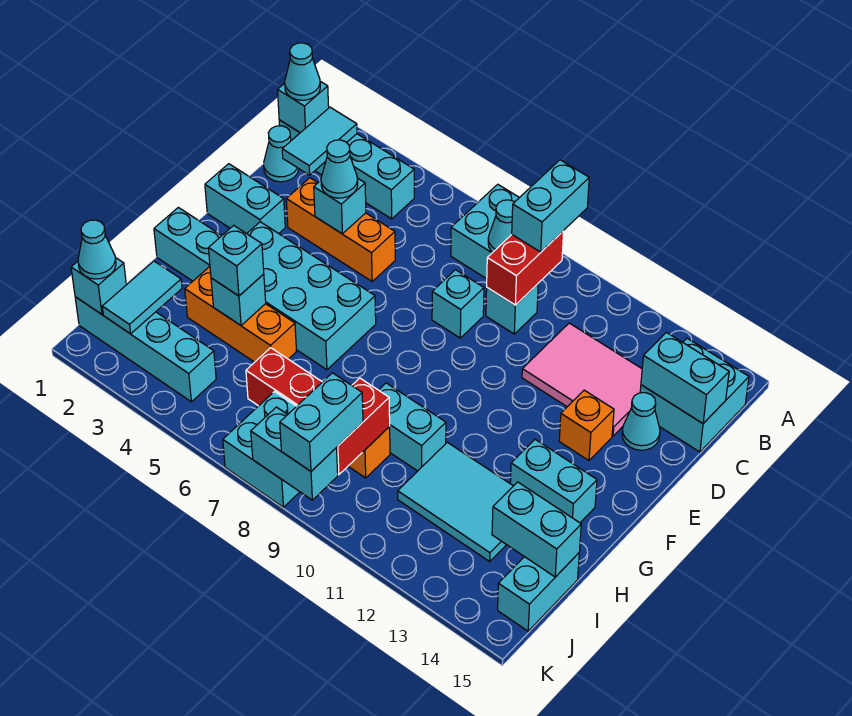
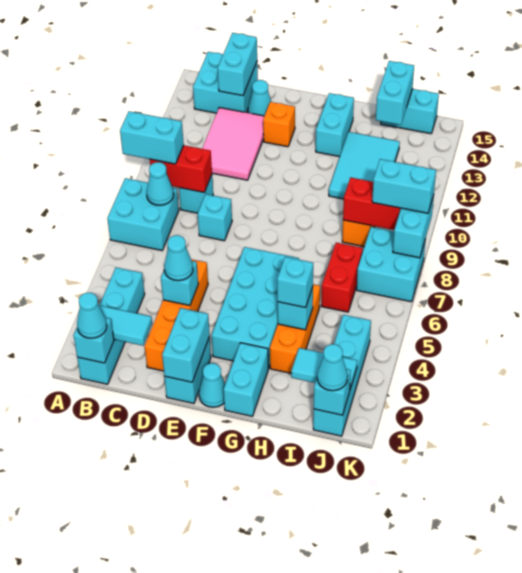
cyan cone C1 level 1 -> cyan cone F1 level 1
orange brick D3:D5 level 1 -> orange brick D2:D5 level 1
cyan brick H9:H10 level 1 -> cyan brick E1:E2 level 2

